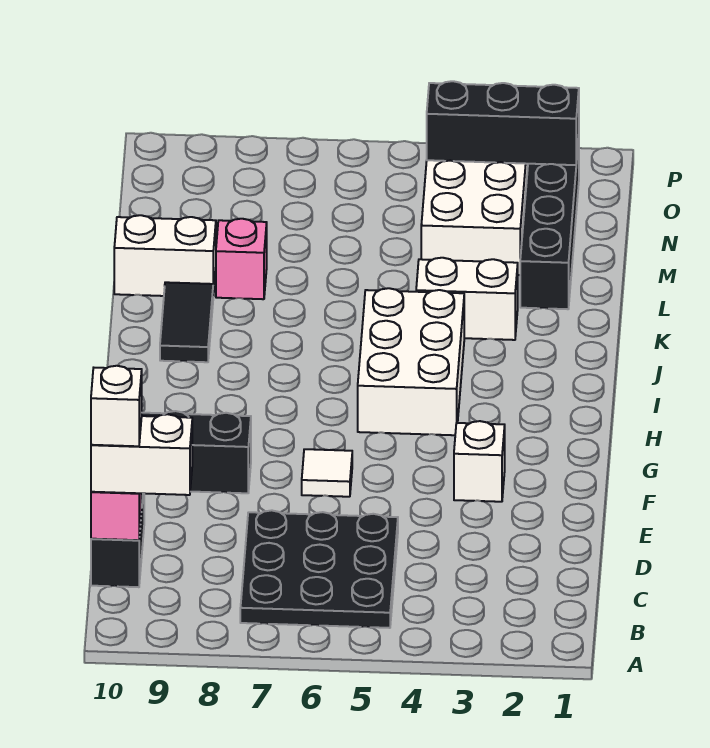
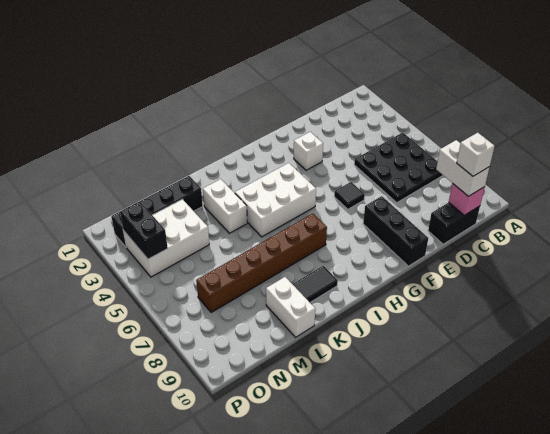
white tile F6 level 1 -> black tile F6 level 1
none -> brown brick I7:N7 level 1
pink brick L8 level 1 -> none
black brick O2:O4 level 2 -> black brick O3:O4 level 2

